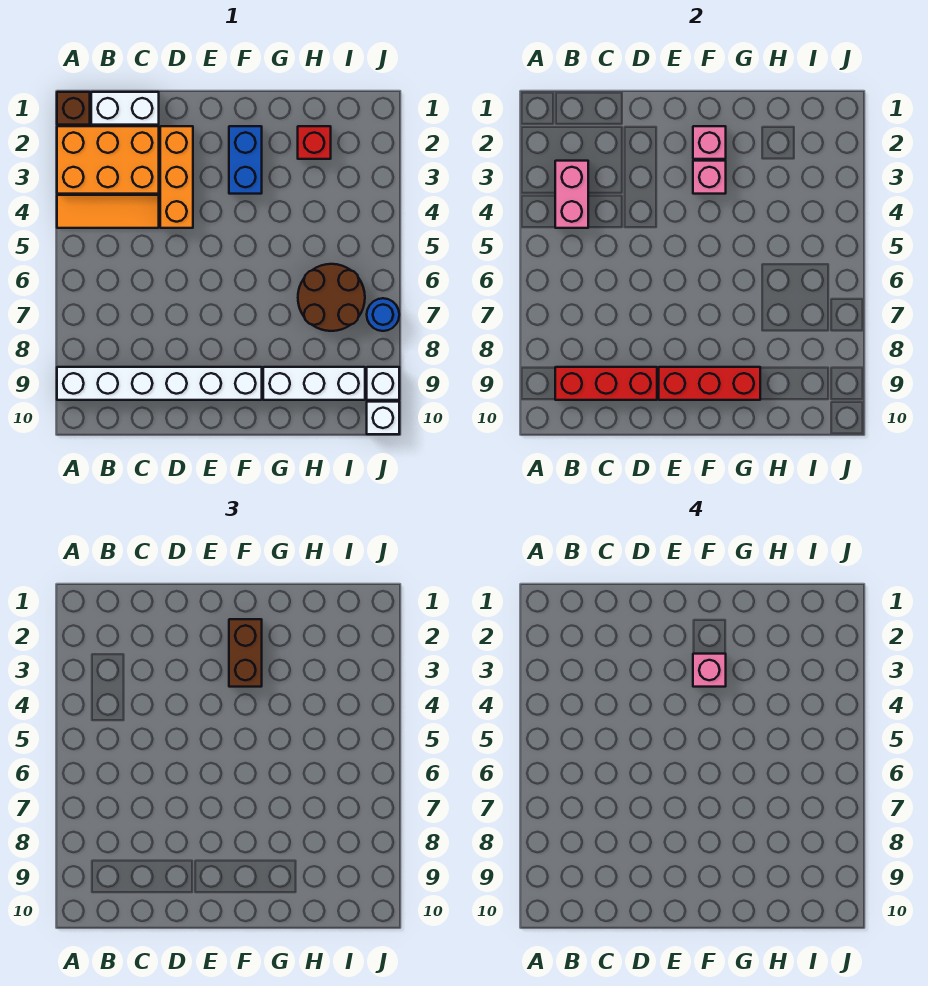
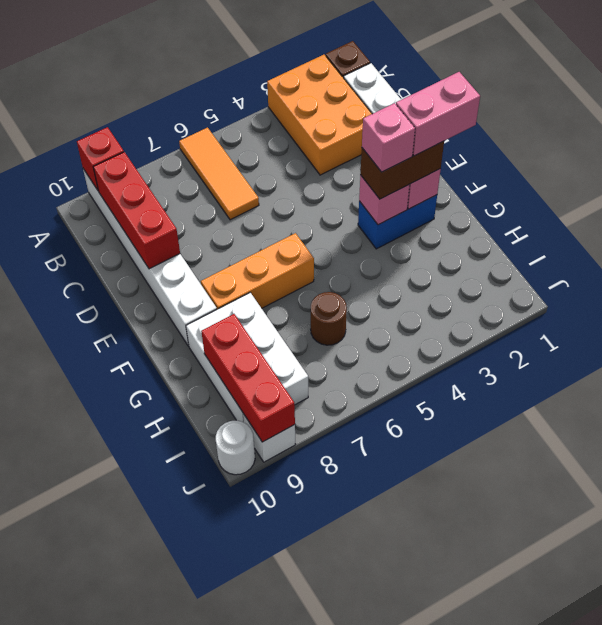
orange tile A4:C4 level 1 -> orange tile A6:C6 level 1
pink brick B3:B4 level 2 -> pink brick F1:F2 level 4
orange brick D2:D4 level 1 -> orange brick F6:F8 level 1
red brick E9:G9 level 2 -> red brick H9:J9 level 2
white brick G9:I9 level 1 -> white brick G8:I9 level 1
red brick H2 level 1 -> red brick A9 level 2
brown round brick H6:I7 level 1 -> brown round brick H6 level 1
blue round brick J7 level 1 -> none
white brick J10 level 1 -> white round brick J10 level 1

